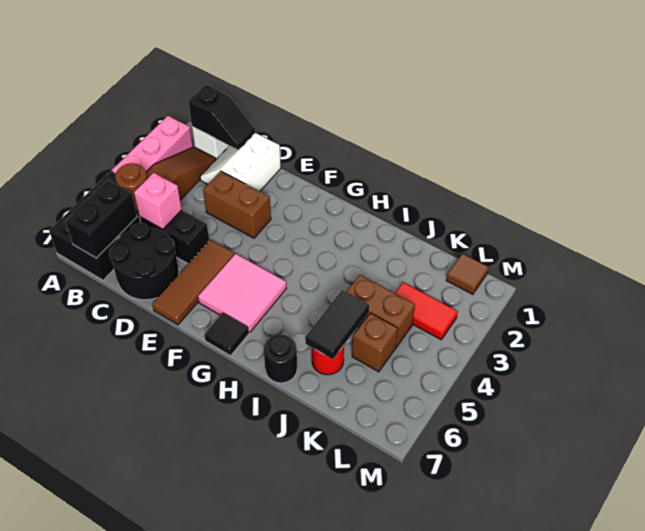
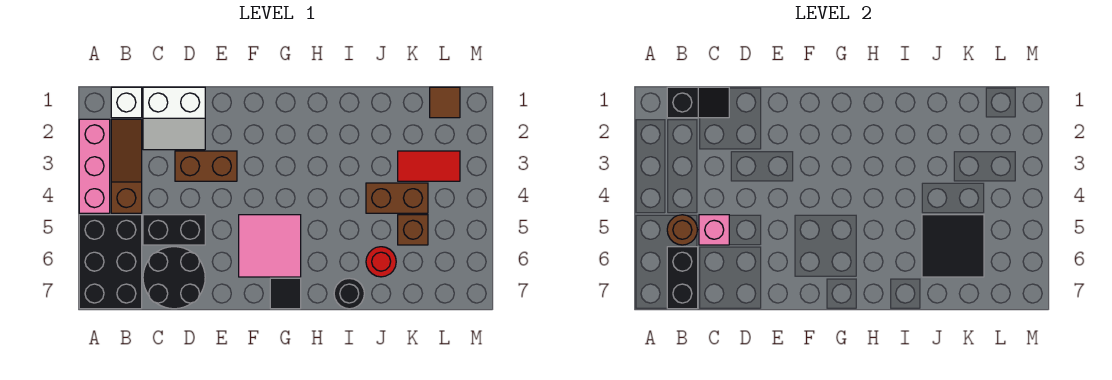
white slope C1:D2 level 1 top D -> white slope C1:D2 level 1 top 1
brown tile E5:E7 level 1 -> none
black tile J5:J6 level 2 -> black tile J5:K6 level 2

